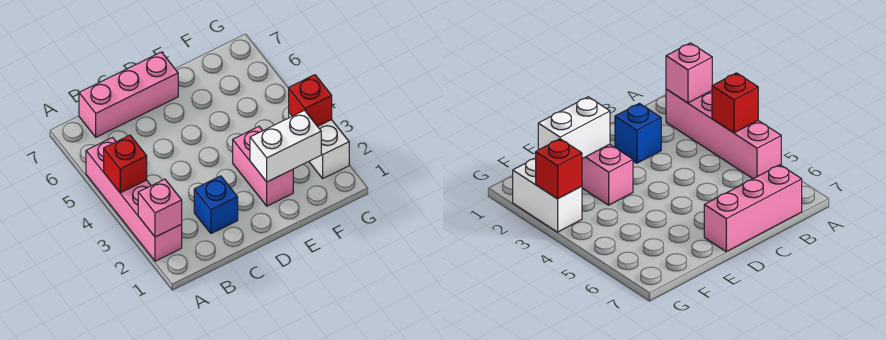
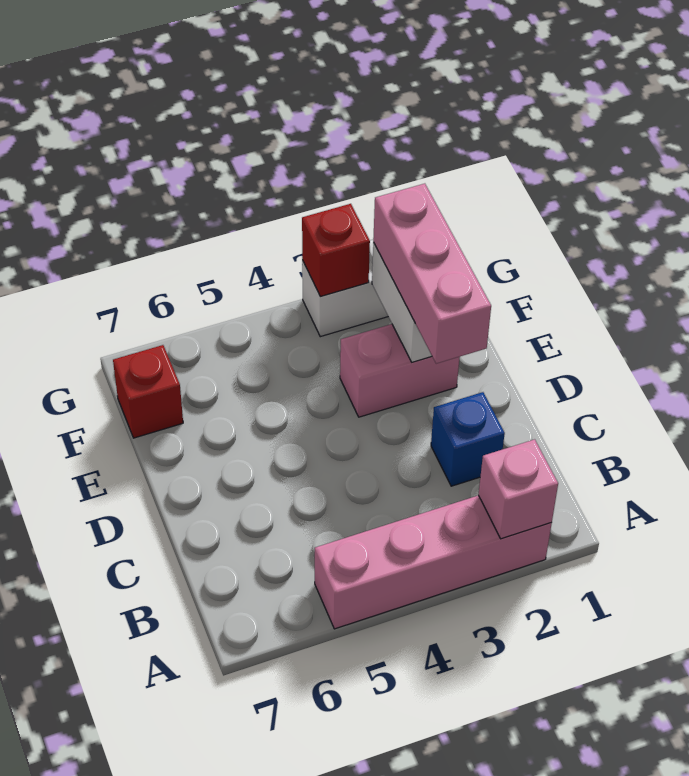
red brick A4 level 2 -> red brick F7 level 1
pink brick B7:D7 level 1 -> pink brick D2:F2 level 3

